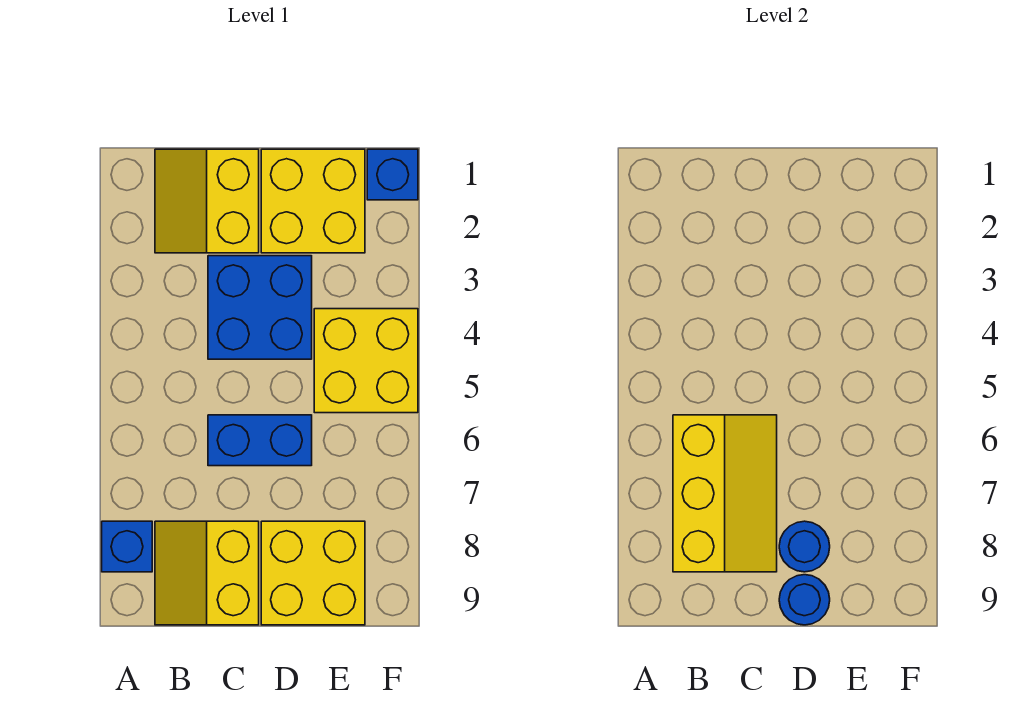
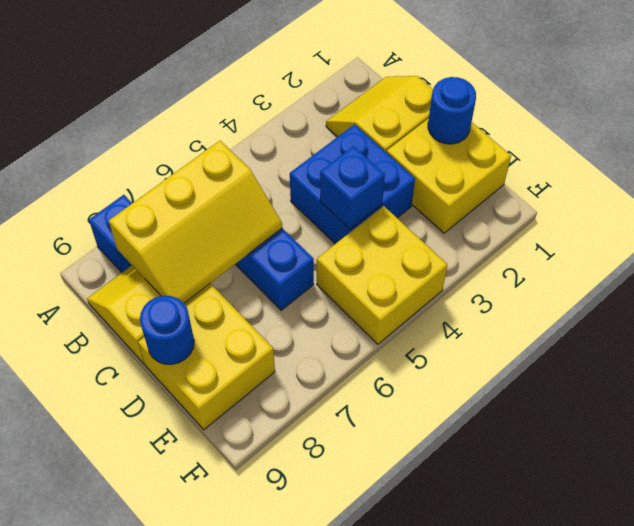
blue round brick D8 level 2 -> blue round brick D1 level 2
blue brick F1 level 1 -> blue brick D4 level 2

